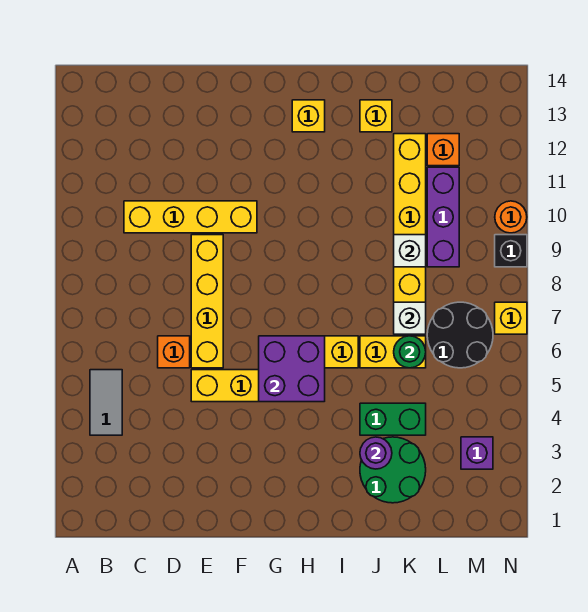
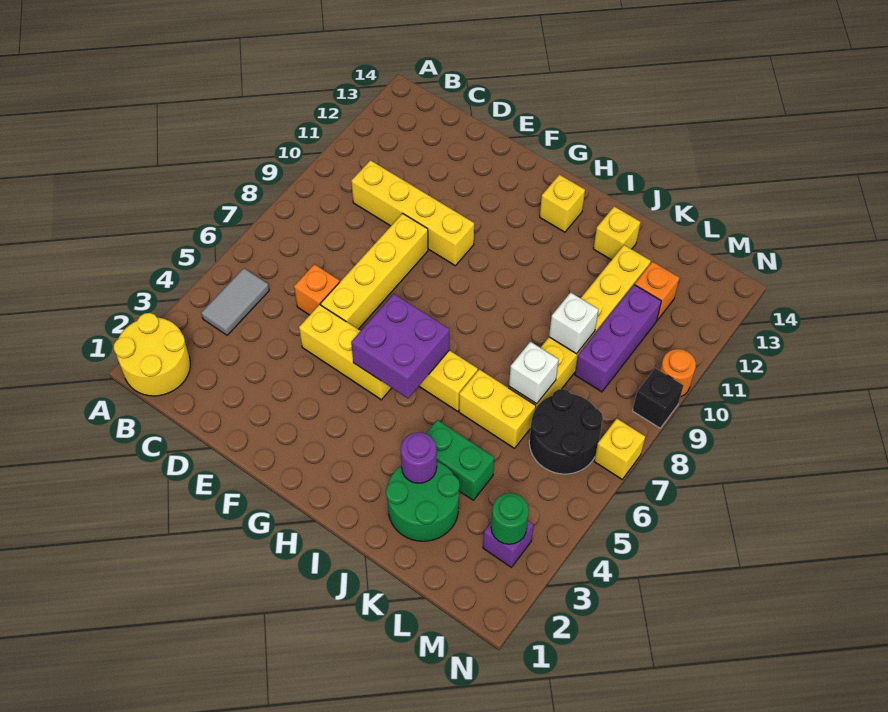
none -> yellow round brick A1:B2 level 1
green round brick K6 level 2 -> green round brick M3 level 2

